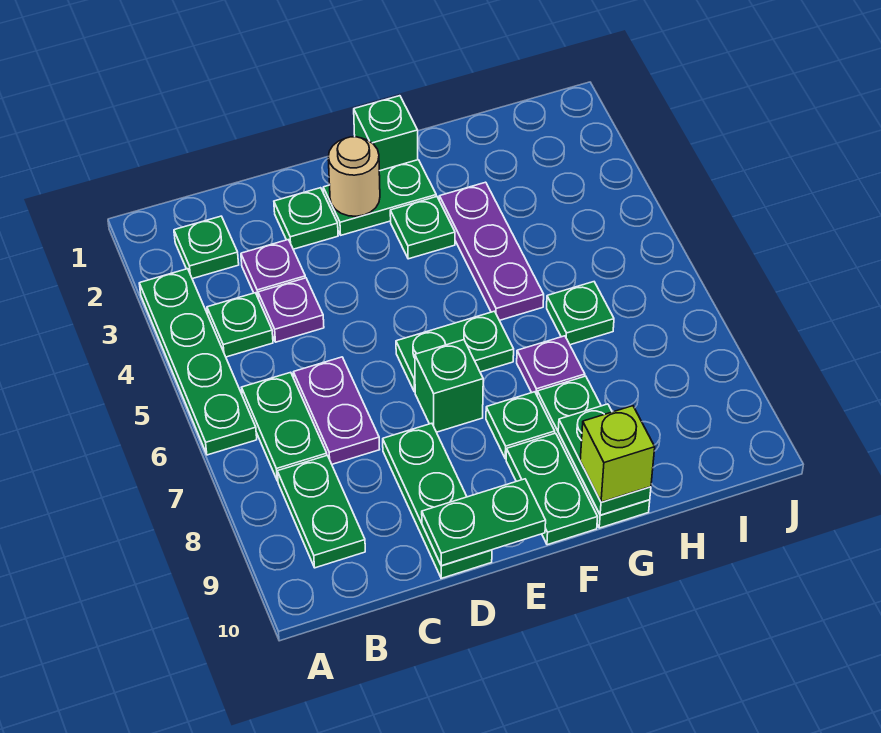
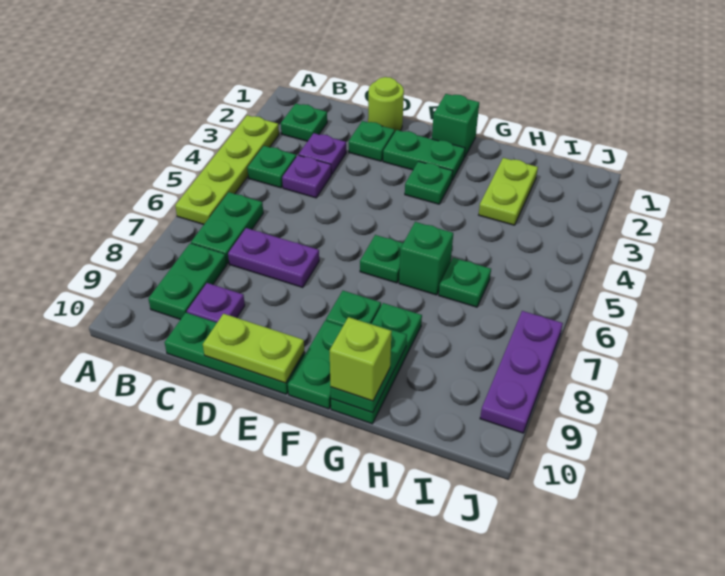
green plate A3:A6 level 1 -> lime plate A3:A6 level 1
purple plate C6:C7 level 1 -> purple plate C7:D7 level 1
none -> lime round brick D1 level 1
green plate D8:D10 level 1 -> green plate C10:E10 level 1
green plate D10:E10 level 2 -> lime plate D10:E10 level 2
tan round brick E2 level 2 -> none
green plate E6:F6 level 1 -> green plate F6 level 1
green brick E7 level 1 -> green brick G6 level 1
purple plate G3:G5 level 1 -> purple plate J7:J9 level 1
purple plate G7 level 1 -> purple plate C9 level 1
none -> lime plate H2:H3 level 1

